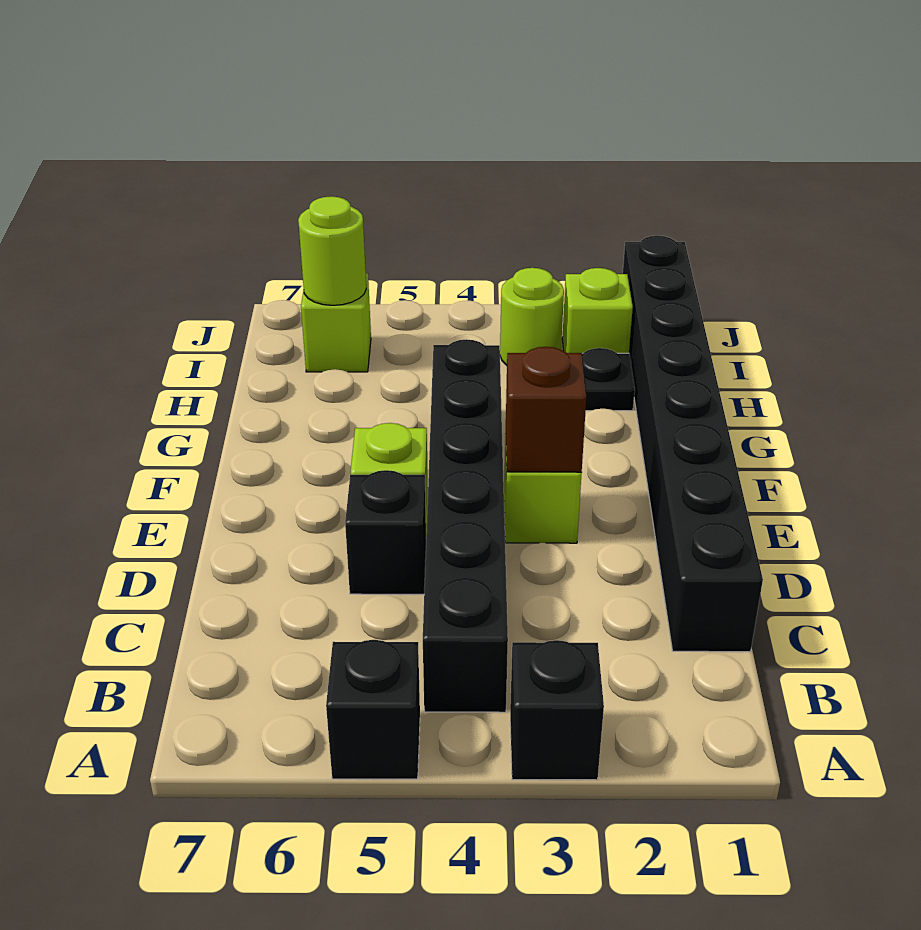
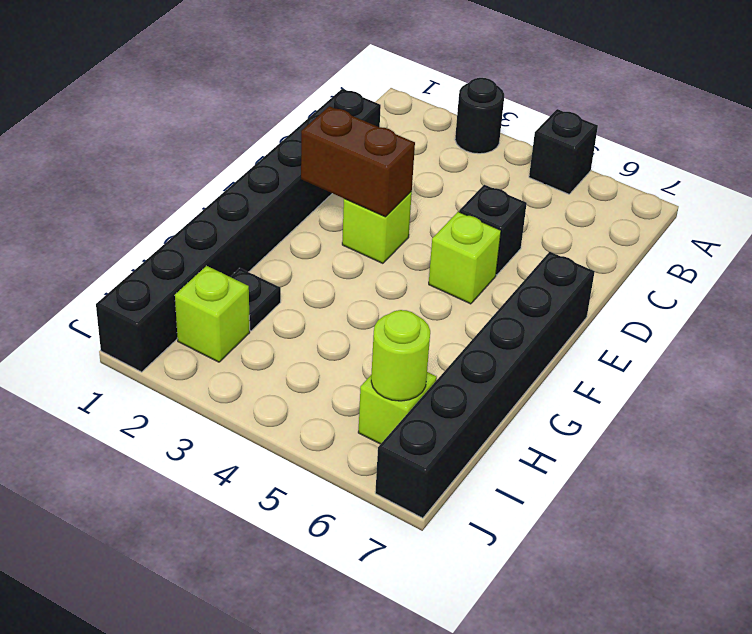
black brick A3 level 1 -> black round brick A3 level 1
black brick B4:G4 level 1 -> black brick E7:J7 level 1
brown brick E3 level 2 -> brown brick E2:E3 level 2
lime round brick I3 level 1 -> none

